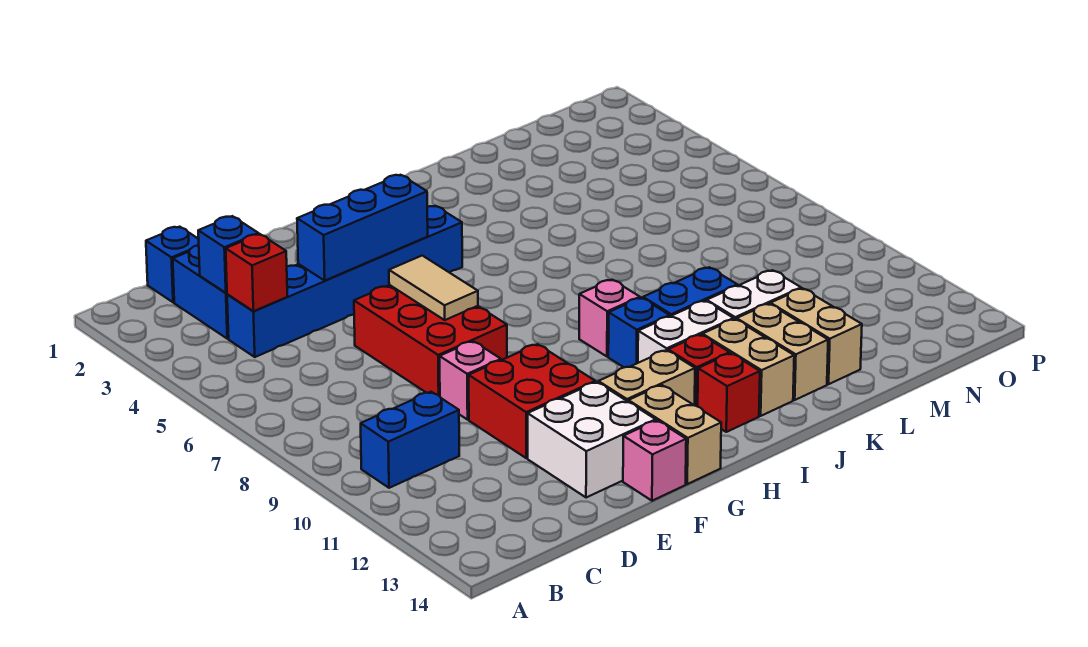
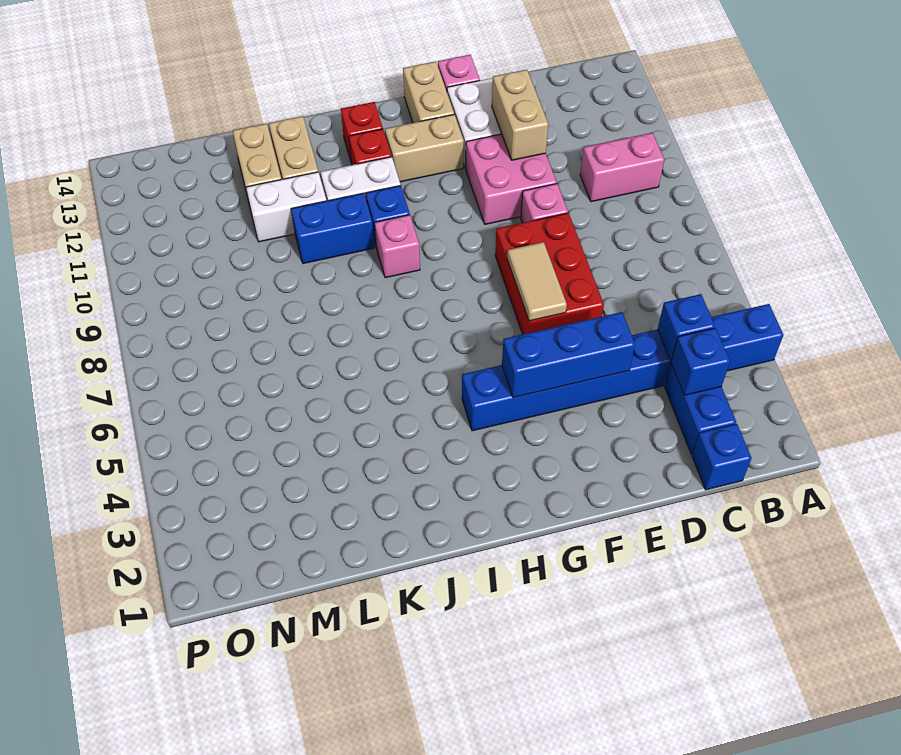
blue brick B10:C10 level 1 -> pink brick B10:C10 level 1
blue brick C4:H4 level 1 -> blue brick A4:H4 level 1
red brick C4 level 2 -> blue brick C4 level 2
red brick E10:F11 level 1 -> pink brick E10:F11 level 1
tan brick J12:J13 level 1 -> tan brick E11:E12 level 2

